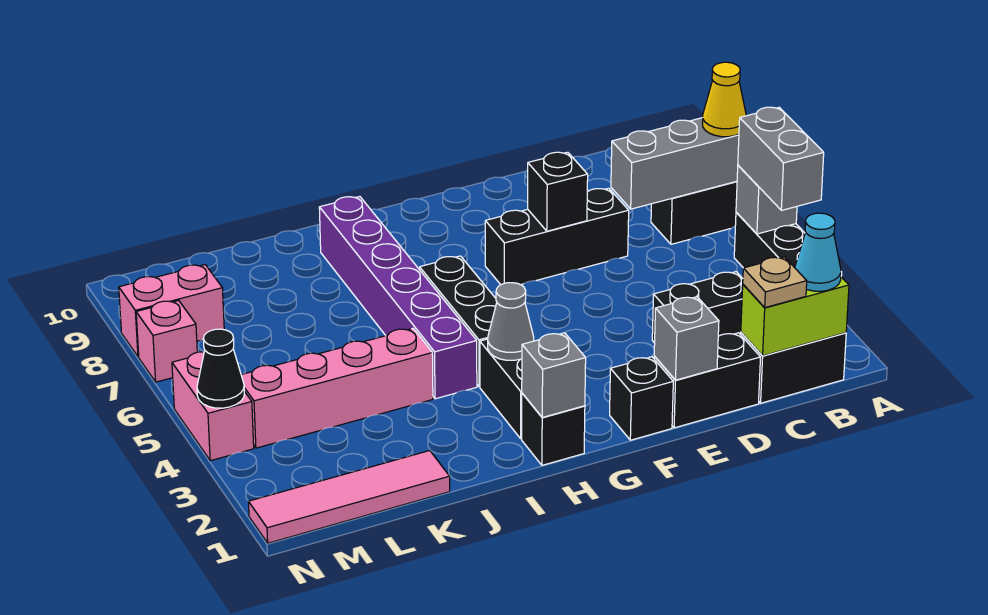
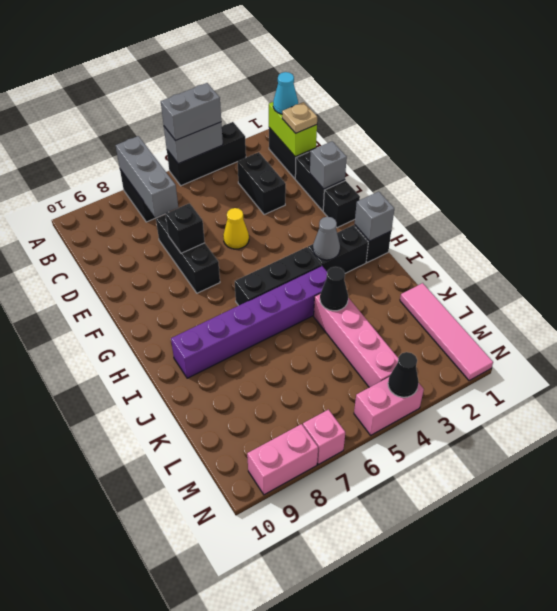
grey brick A5 level 2 -> grey brick A4:A5 level 2
yellow cone A7 level 3 -> yellow cone E5 level 1
none -> black cone J4 level 2
pink brick M8:N8 level 1 -> pink brick N8:N9 level 1

